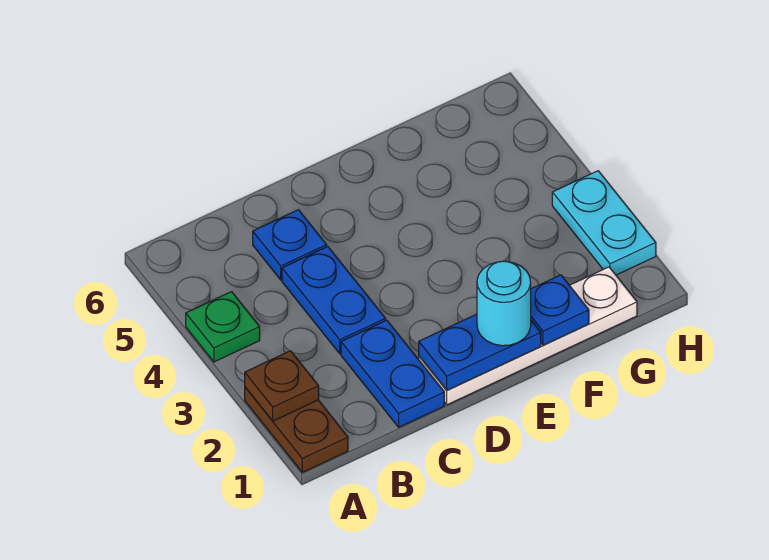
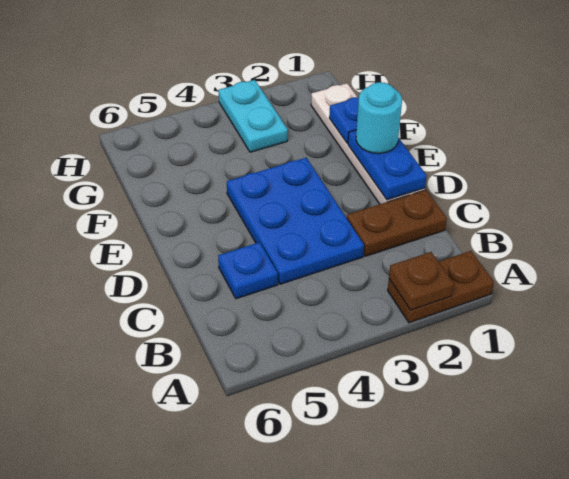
green plate A4 level 1 -> none
blue plate C1:C2 level 1 -> brown plate C1:C2 level 1
blue plate C3:C4 level 1 -> blue plate C3:E4 level 1
cyan plate H2:H3 level 1 -> cyan plate G3:H3 level 1

